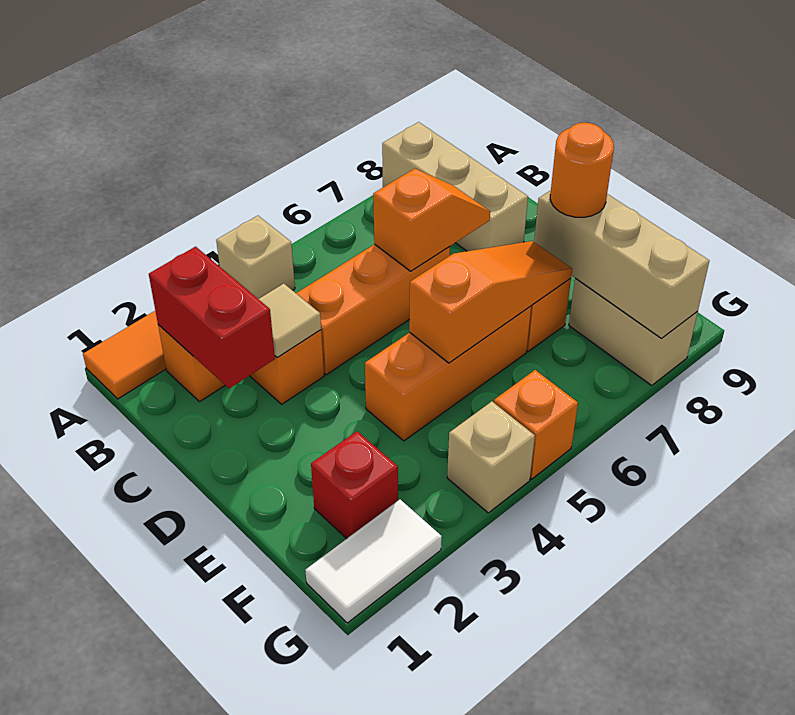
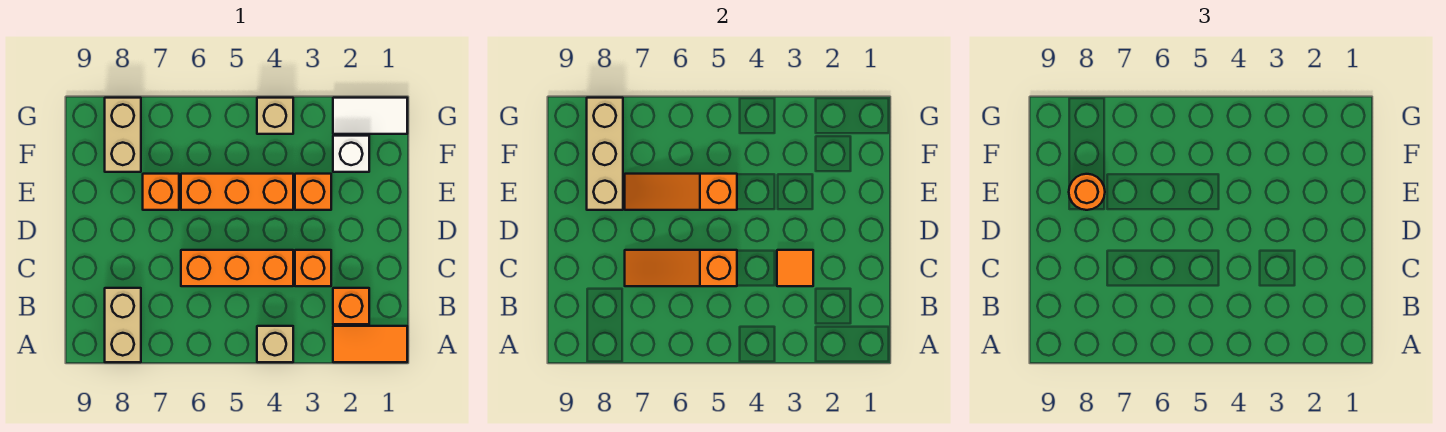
tan brick A8:C8 level 1 -> tan brick A8:B8 level 1
red brick B2:C2 level 2 -> none
tan tile C3 level 2 -> orange tile C3 level 2
orange slope C6:C7 level 2 top 6 -> orange slope C5:C7 level 2 top 5
red brick F2 level 1 -> white brick F2 level 1
orange brick G5 level 1 -> orange brick E3 level 1

